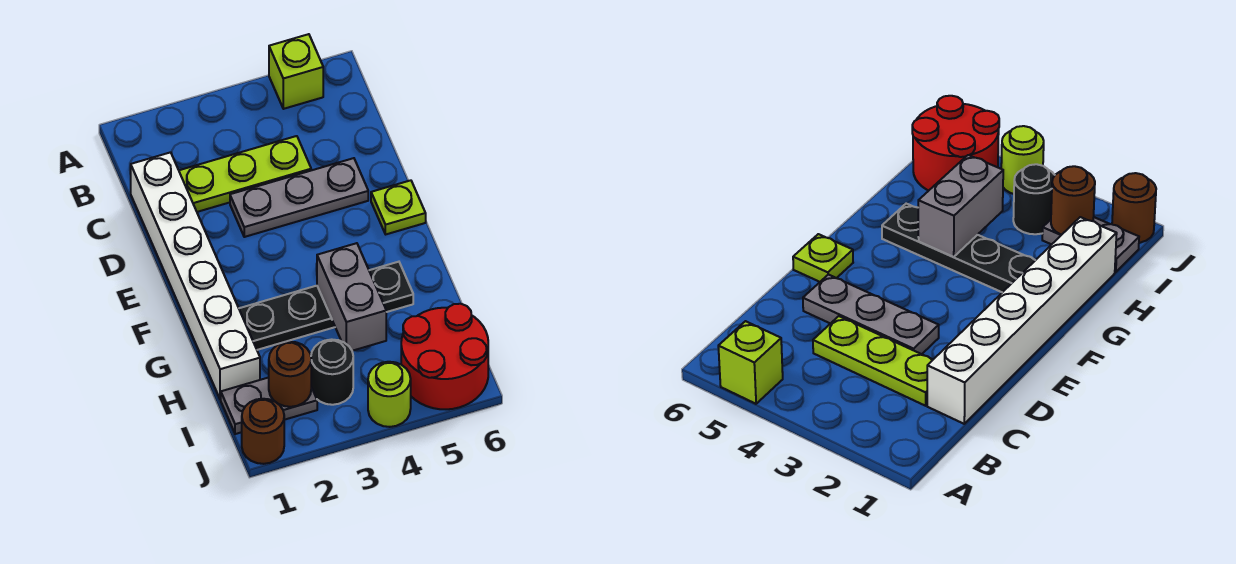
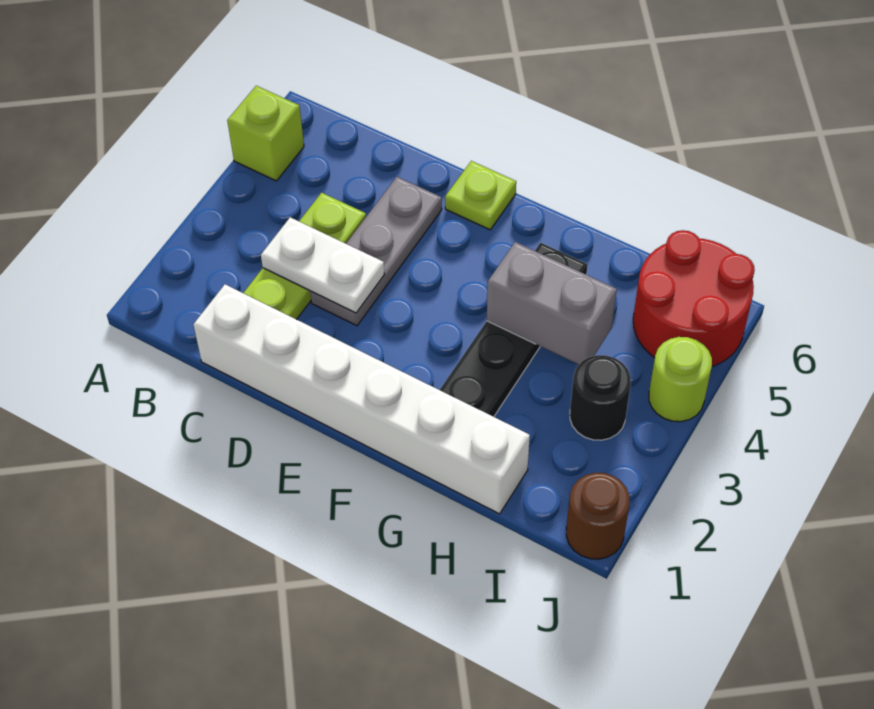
none -> white plate C3:D3 level 2
grey plate I1:I2 level 1 -> none
brown round brick I2 level 2 -> none

